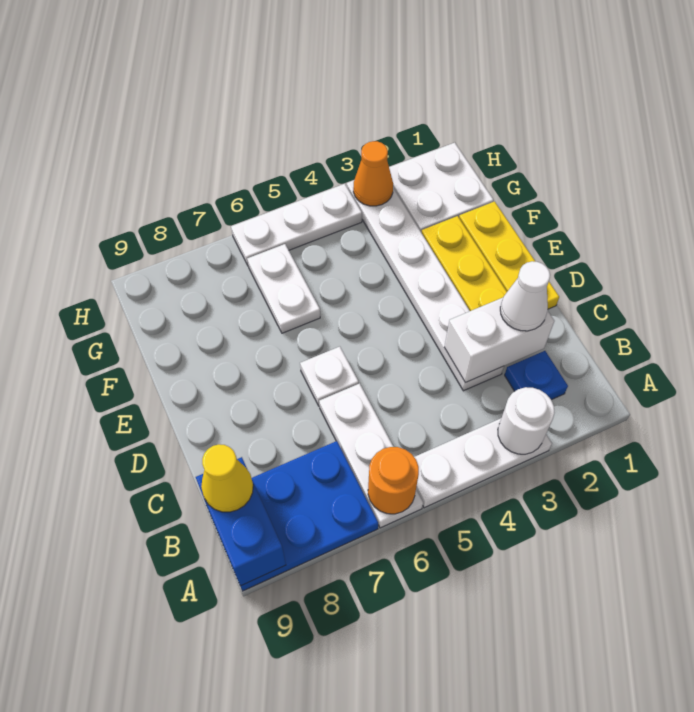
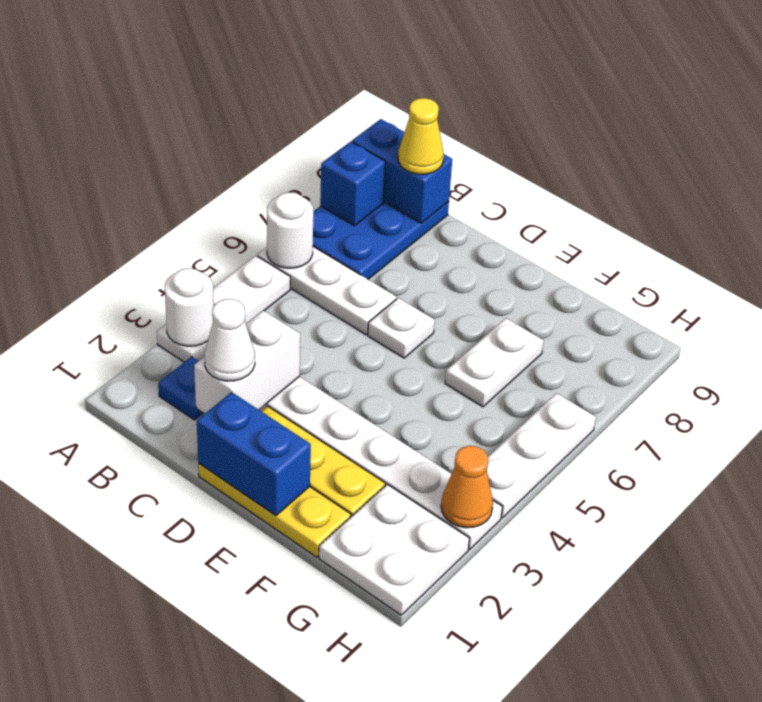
orange round brick A6 level 2 -> white round brick A6 level 2
none -> blue brick A8 level 2
none -> blue brick D1:E1 level 2
white plate F6:G6 level 1 -> white plate F6:F7 level 1

